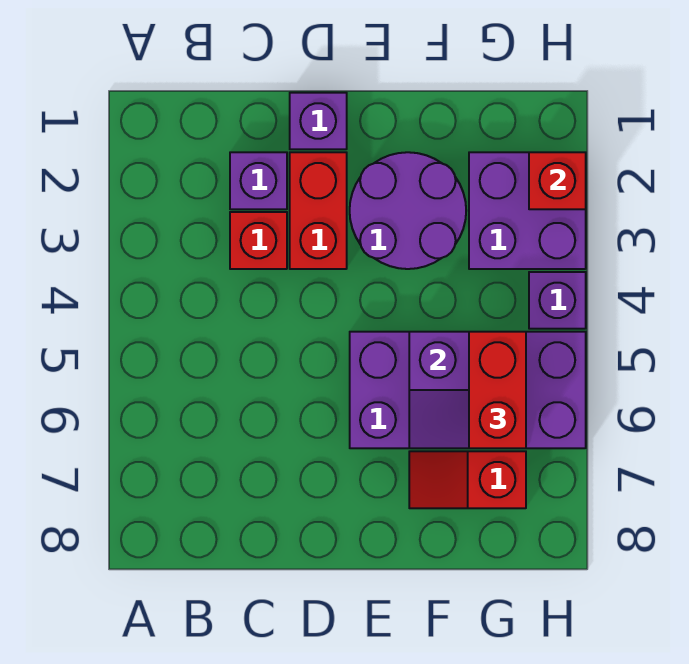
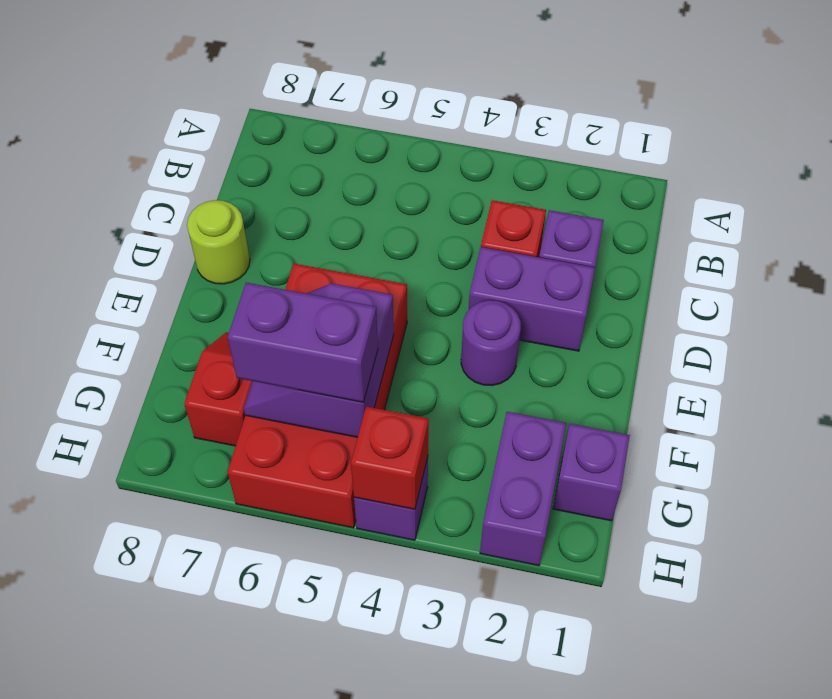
purple brick D1 level 1 -> purple brick G1 level 1
red brick D2:D3 level 1 -> purple brick D2:D3 level 1
none -> lime round brick D8 level 1
purple round brick E2:F3 level 1 -> purple round brick E3 level 1
purple brick E5:H6 level 1 -> red brick E5:H6 level 1
purple brick G2:H3 level 1 -> purple brick G2:H2 level 1
red brick G5:G6 level 3 -> purple brick G5:G6 level 3
red brick H2 level 2 -> red brick H4 level 2

